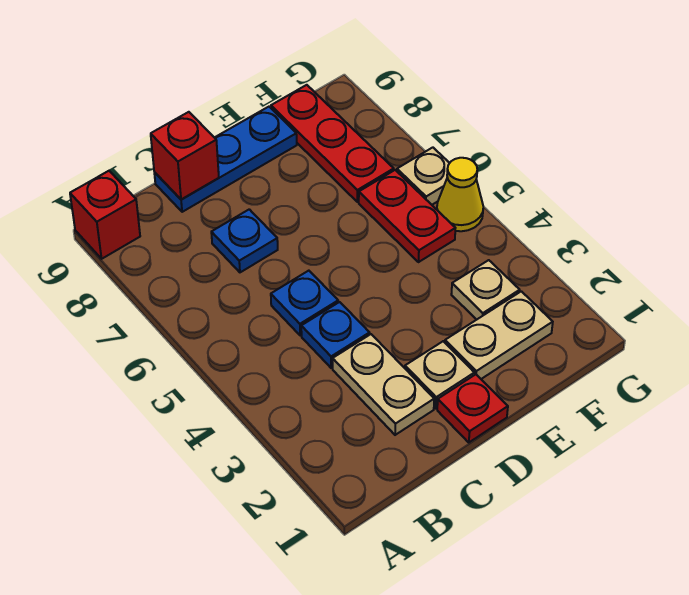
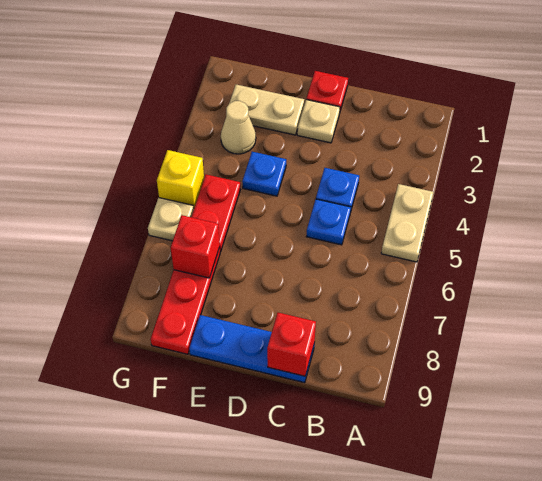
red brick A9 level 1 -> red brick F7 level 2
tan plate C2:C3 level 1 -> tan plate A4:A5 level 1
blue plate C7 level 1 -> blue plate E4 level 1
tan plate F3 level 1 -> tan cone F3 level 1
yellow cone G5 level 1 -> yellow brick G5 level 1

